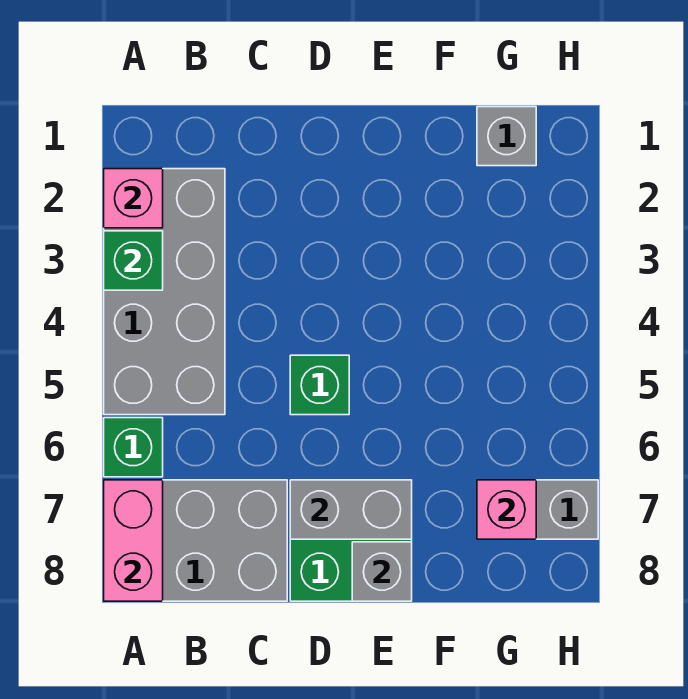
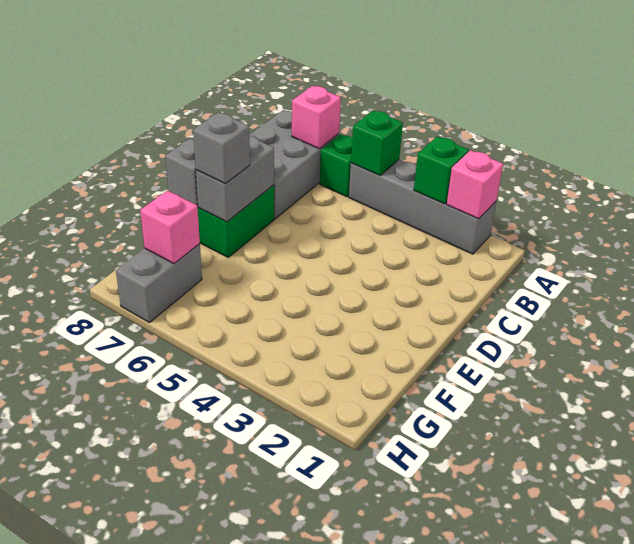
grey brick A2:B5 level 1 -> grey brick A2:A5 level 1
pink brick A7:A8 level 2 -> pink brick A7 level 2
green brick D5 level 1 -> green brick A5 level 2
grey brick G1 level 1 -> grey brick E7 level 3

